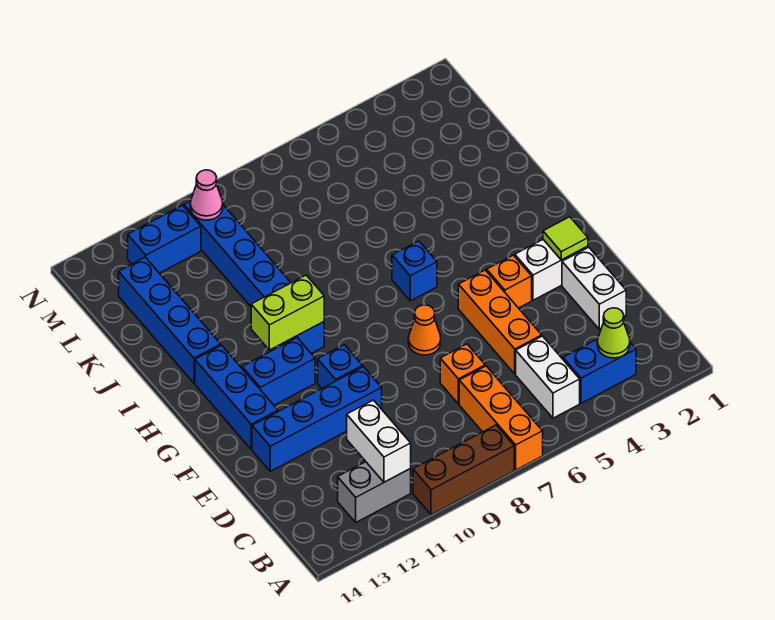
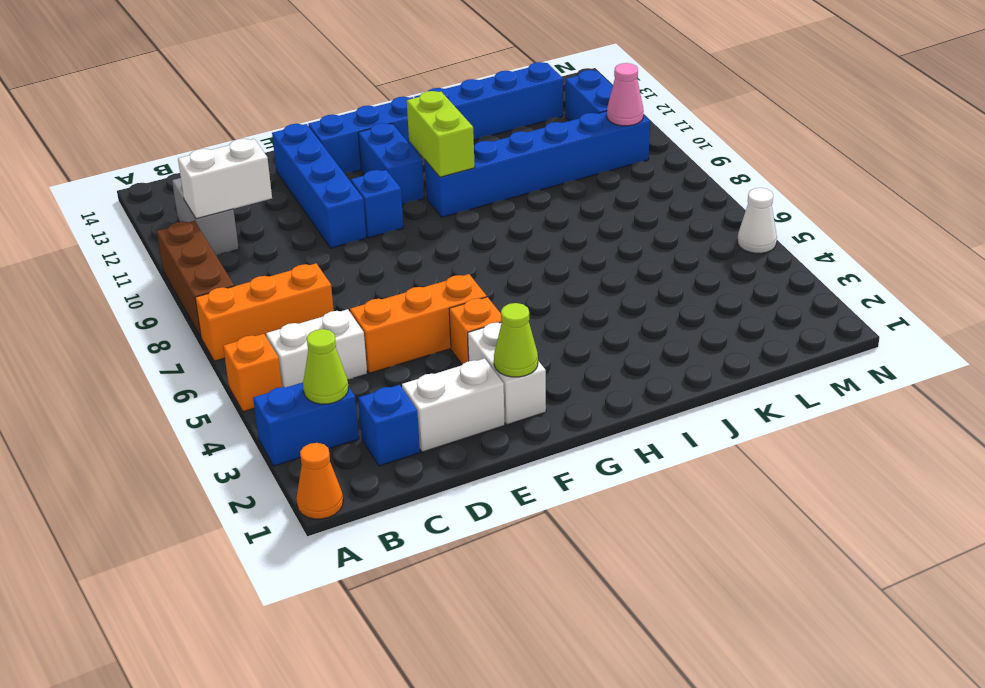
blue brick B3:B4 level 1 -> blue brick A3:B3 level 1
orange brick D7 level 1 -> orange brick A5 level 1
lime tile F2 level 2 -> lime cone F2 level 2
orange cone F7 level 1 -> orange cone A1 level 1
blue brick H6 level 1 -> blue brick C2 level 1
none -> white cone N5 level 1

